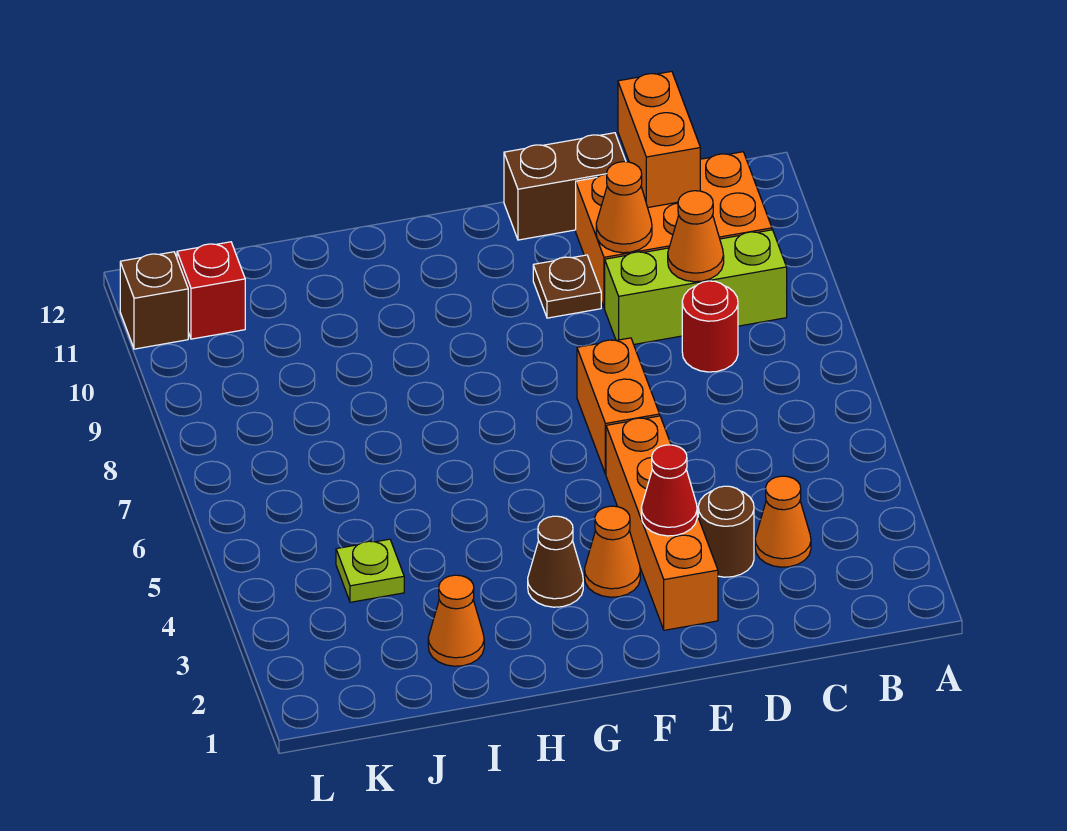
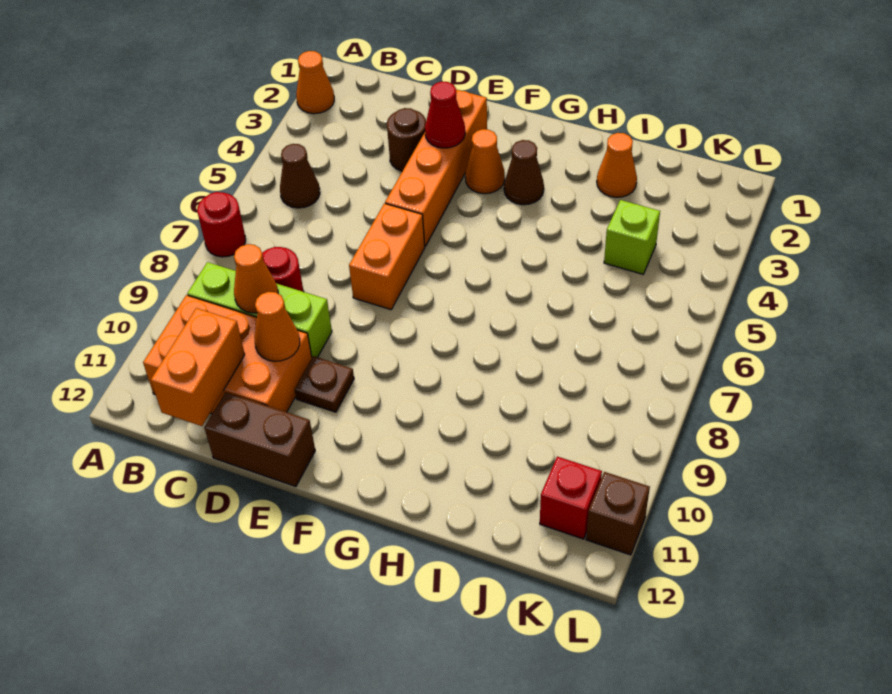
none -> red round brick A7 level 1
none -> brown cone B5 level 1
orange cone C3 level 1 -> orange cone A2 level 1
lime plate J4 level 1 -> lime brick J4 level 1

